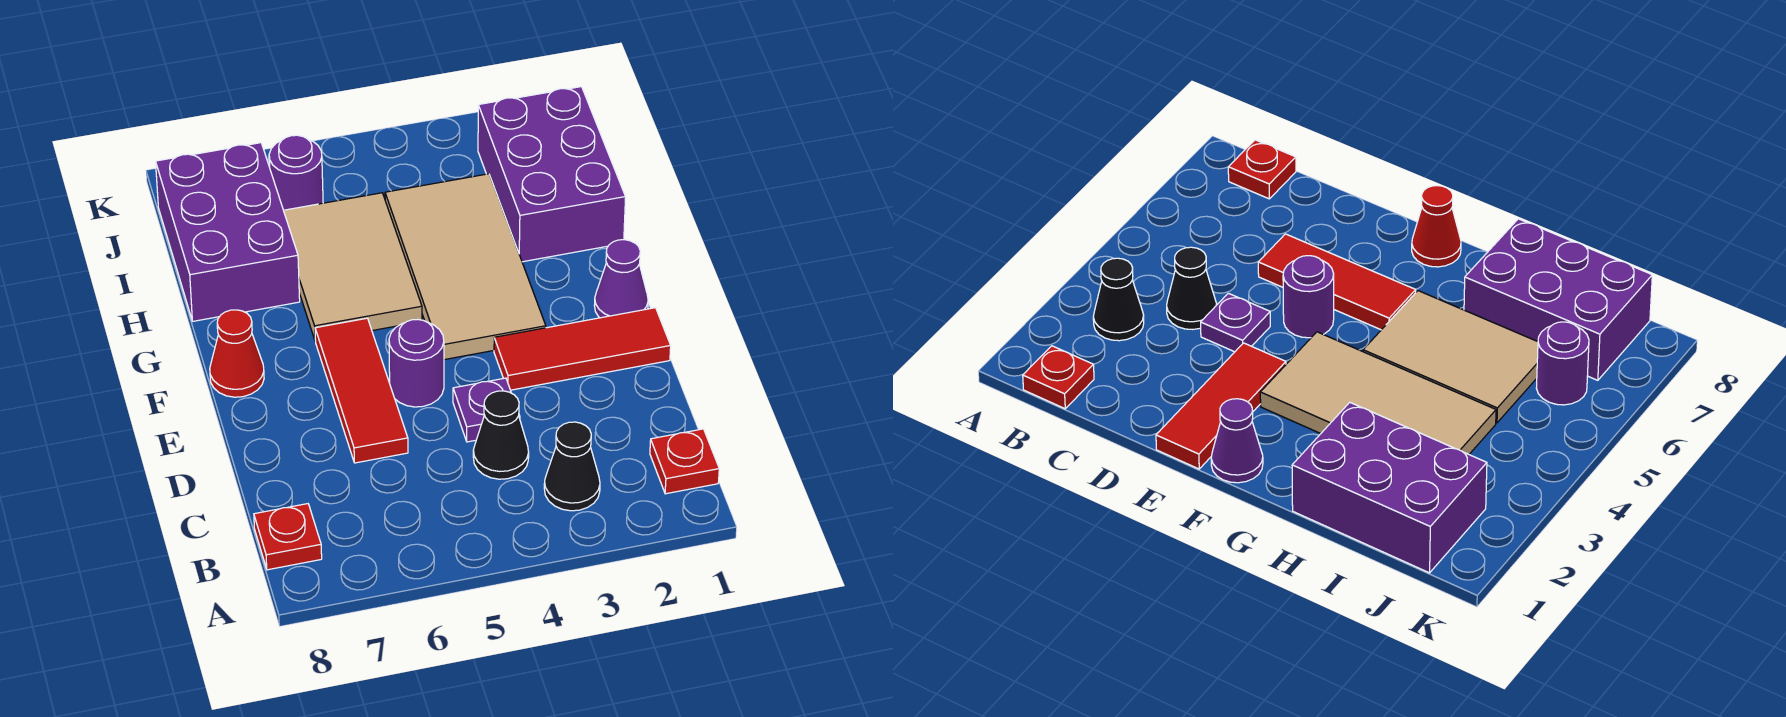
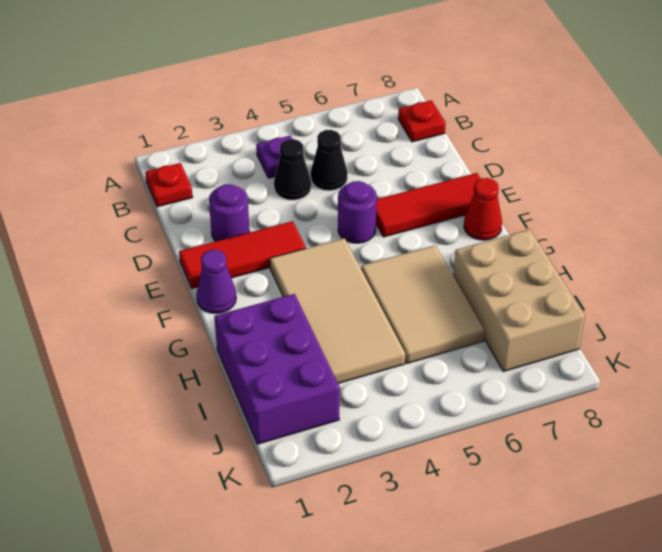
black cone B3 level 1 -> black cone C5 level 1
purple plate D4 level 1 -> purple plate B4 level 1
red tile D6:F6 level 1 -> red tile E6:E8 level 1
purple brick H7:J8 level 1 -> tan brick H7:J8 level 1
purple round brick J6 level 1 -> purple round brick D2 level 1

